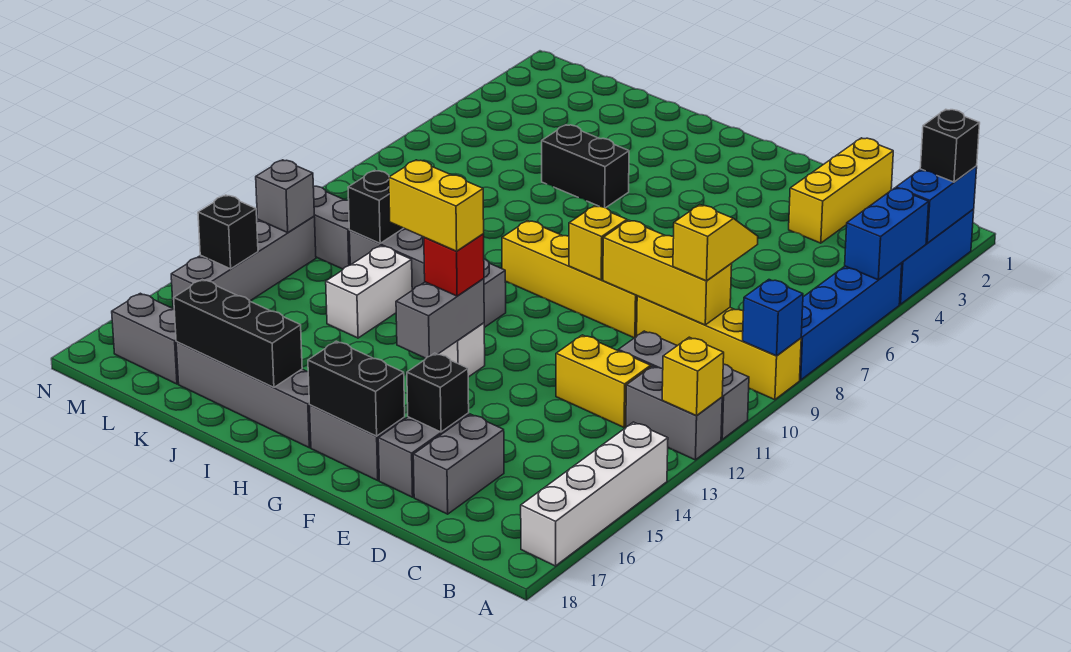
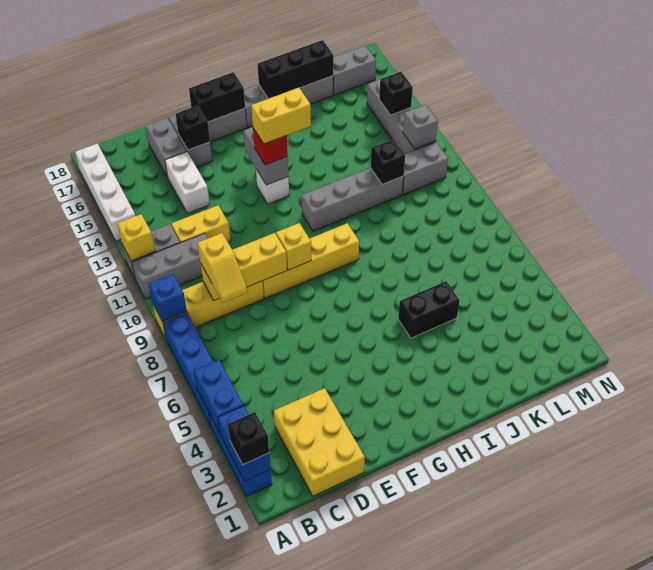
yellow brick D1:D3 level 1 -> yellow brick C1:D3 level 1
white brick J12:J13 level 1 -> white brick D14:D15 level 1

